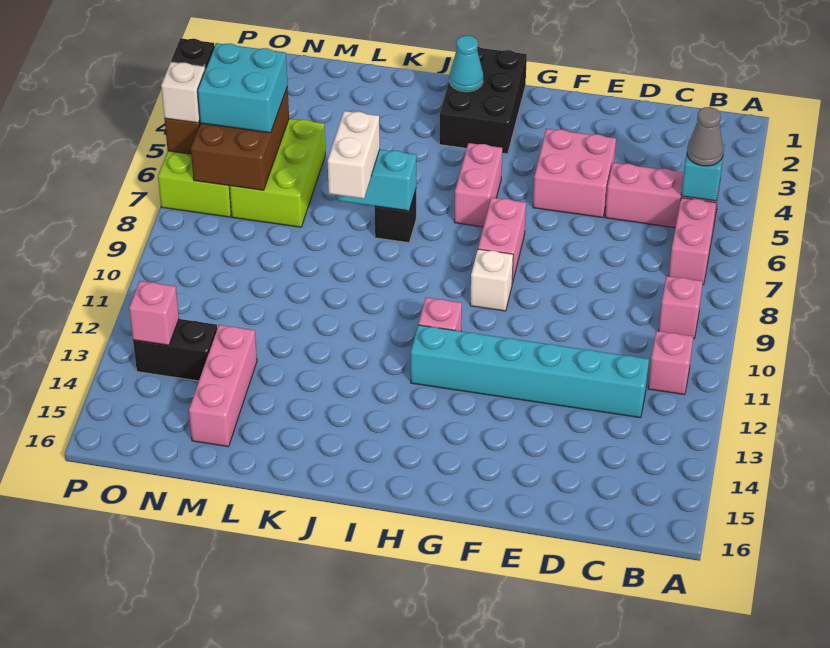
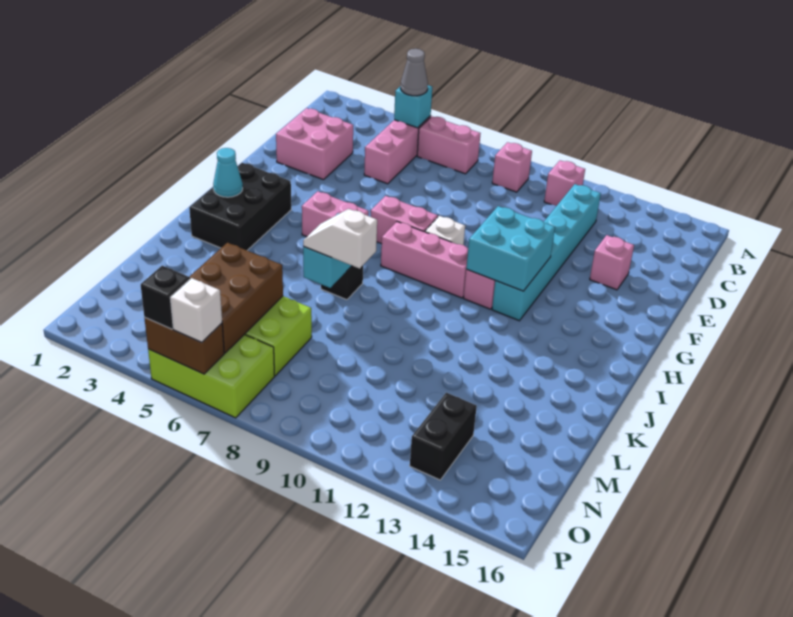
pink brick E4:F5 level 1 -> pink brick D2:E3 level 1
black brick H1:I3 level 1 -> black brick H2:J3 level 1
white brick K7:K8 level 3 -> white slope K7:K8 level 3 top 8
pink brick M13:M15 level 1 -> pink brick H8:H10 level 1
brown brick N5:O7 level 2 -> brown brick M5:O6 level 2
cyan brick N5:O6 level 3 -> cyan brick G11:H12 level 2
pink brick O13 level 2 -> pink brick E14 level 1

